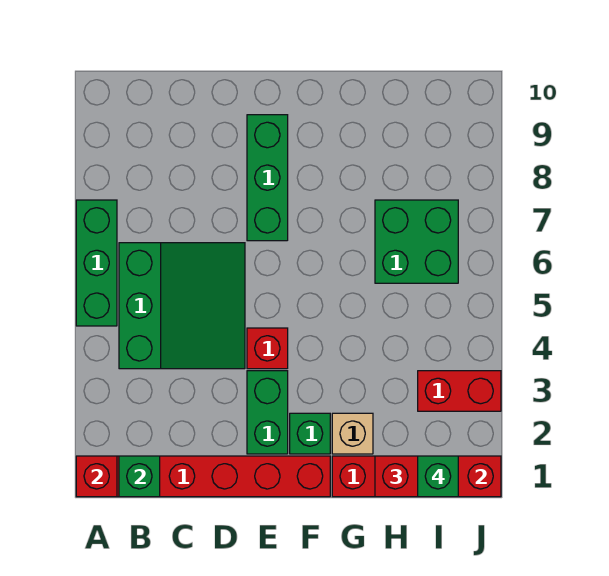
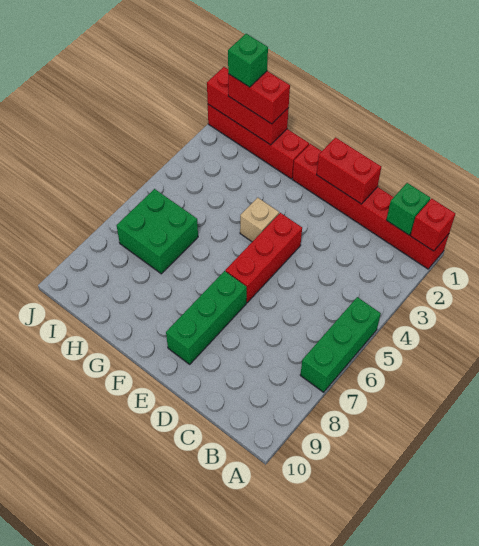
green slope B4:D6 level 1 top B -> none
green brick E2:E3 level 1 -> none
red brick E4 level 1 -> red brick E4:E6 level 1
green brick F2 level 1 -> none
tan brick G2 level 1 -> tan brick F4 level 1
red brick I3:J3 level 1 -> red brick D1:E1 level 2

